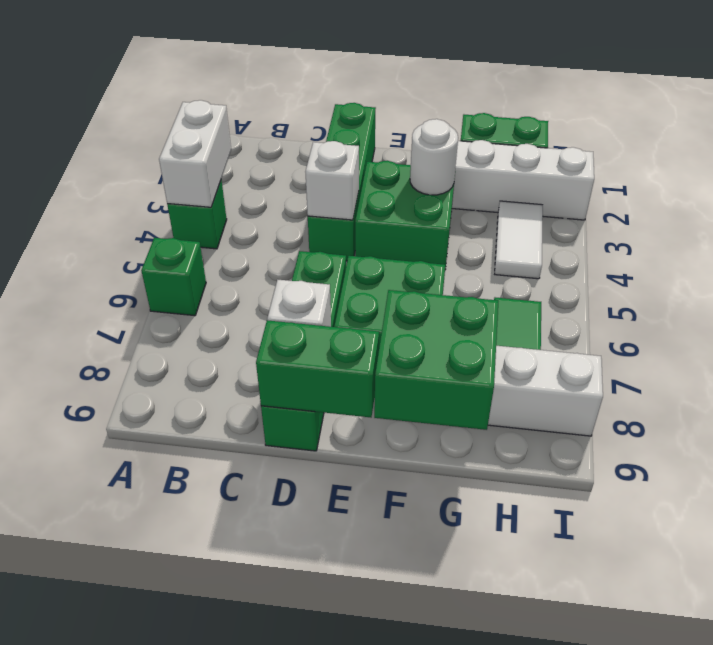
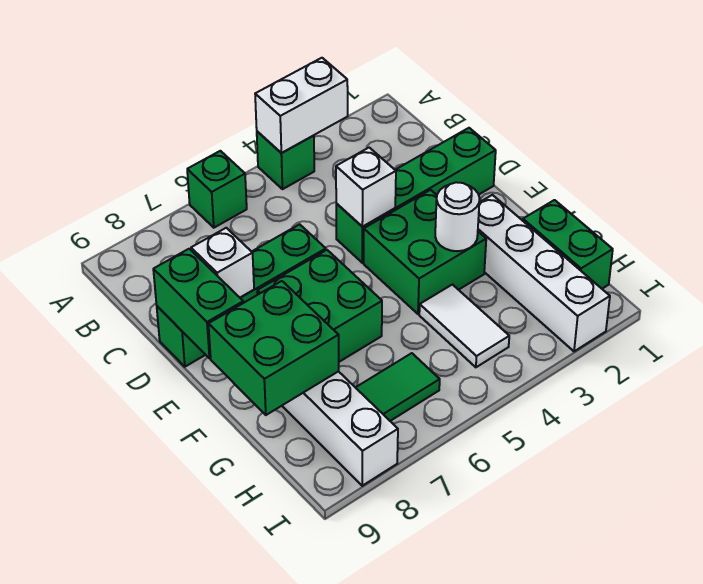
white tile H3:H4 level 1 -> white tile G4:H4 level 1

